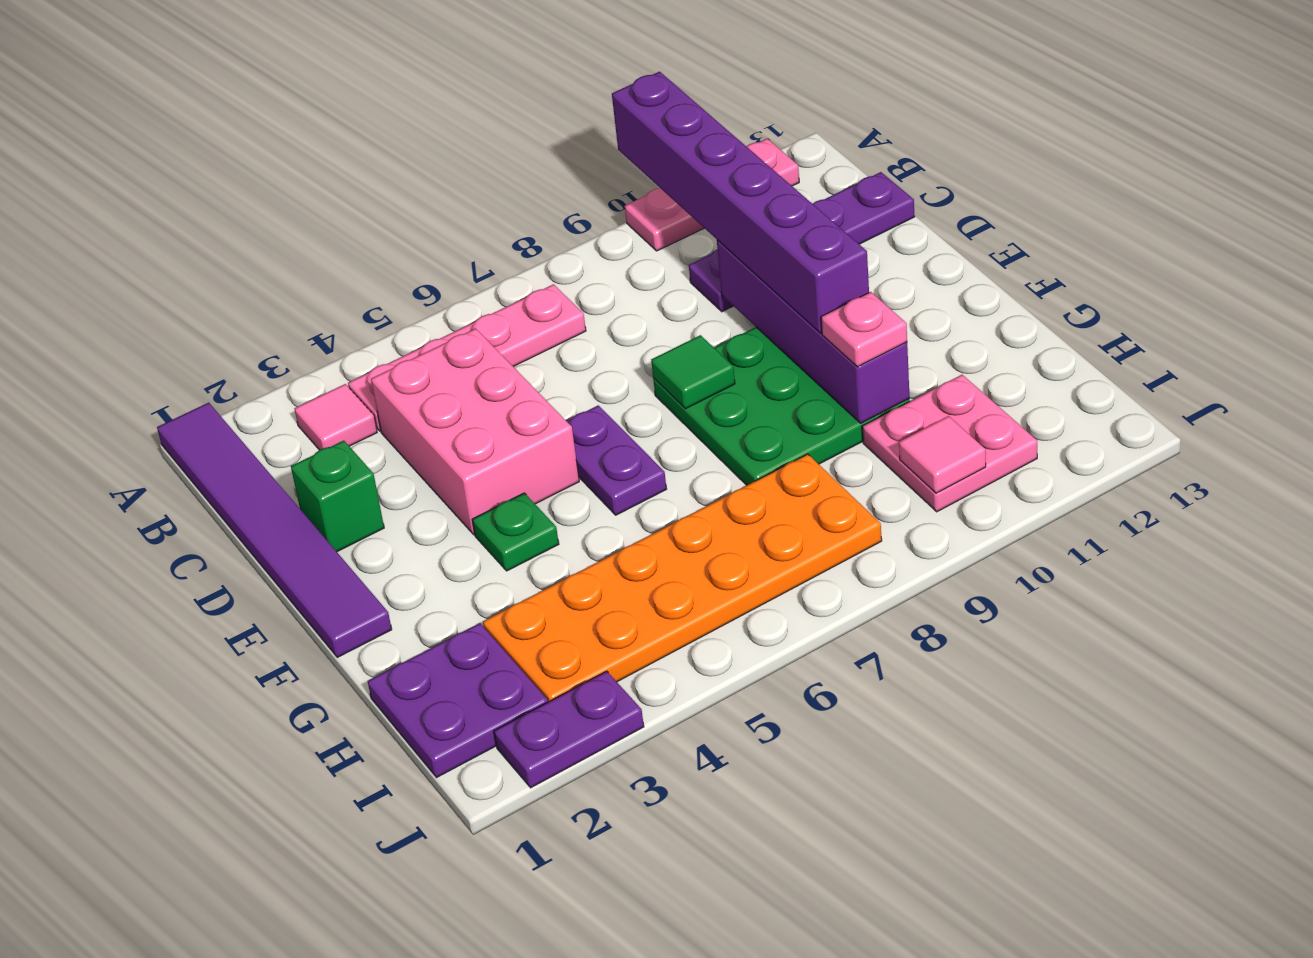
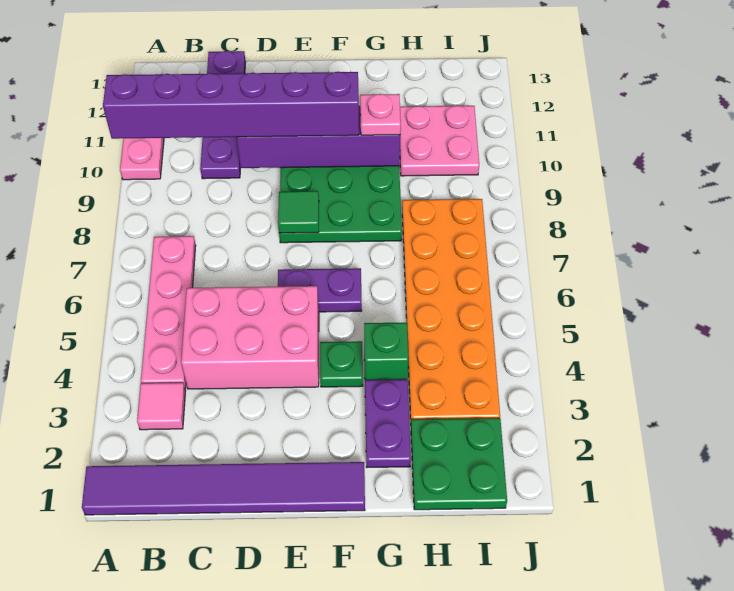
green brick D2 level 1 -> green brick G4 level 1
purple plate H1:I2 level 1 -> green plate H1:I2 level 1
pink tile I10 level 2 -> none
purple plate J2:J3 level 1 -> purple plate G2:G3 level 1

